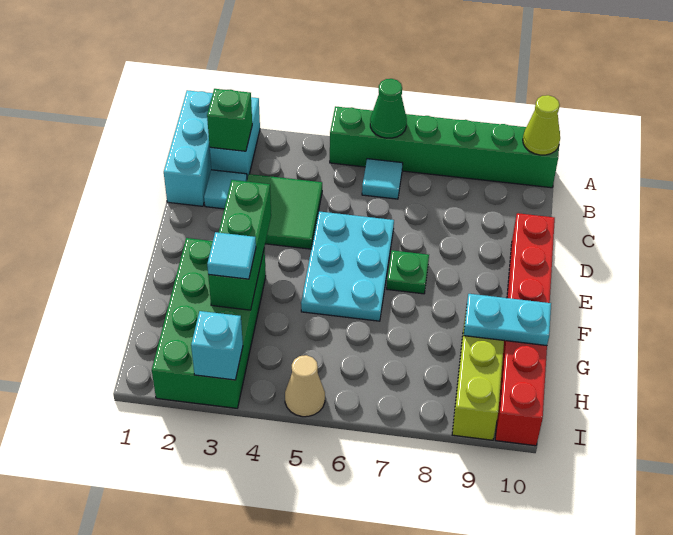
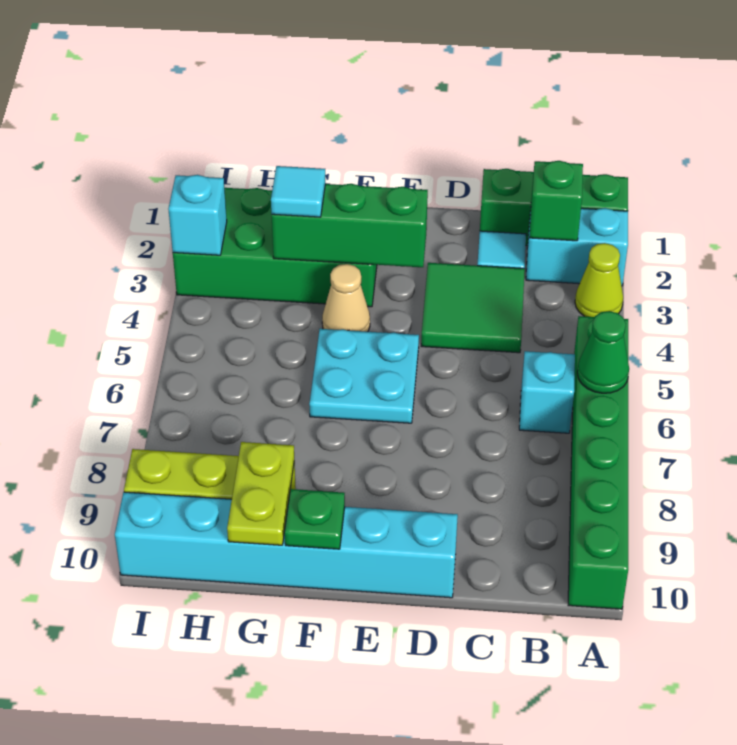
cyan brick A1:C1 level 1 -> green brick A1:C1 level 1
lime cone A10 level 2 -> lime cone A3 level 1
cyan tile B6 level 1 -> cyan brick B6 level 1
cyan plate D5:F6 level 1 -> cyan plate E5:F6 level 1
red brick D10:I10 level 1 -> cyan brick D10:I10 level 1
green plate E7 level 1 -> green plate F10 level 2
cyan plate G9:G10 level 2 -> lime plate G9:G10 level 2
tan cone I5 level 1 -> tan cone F4 level 1

